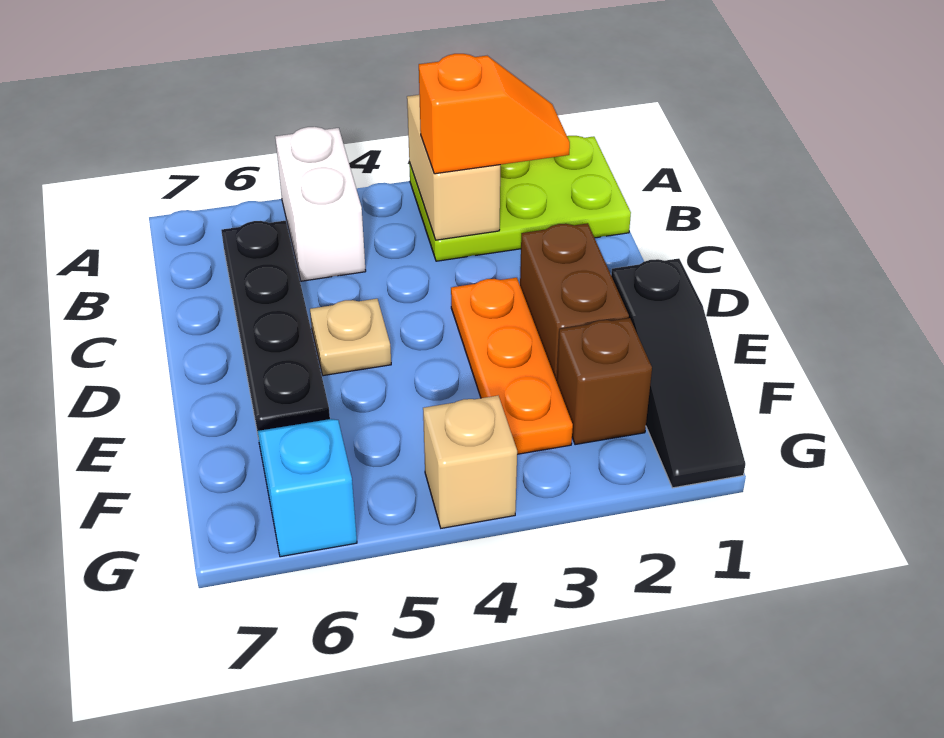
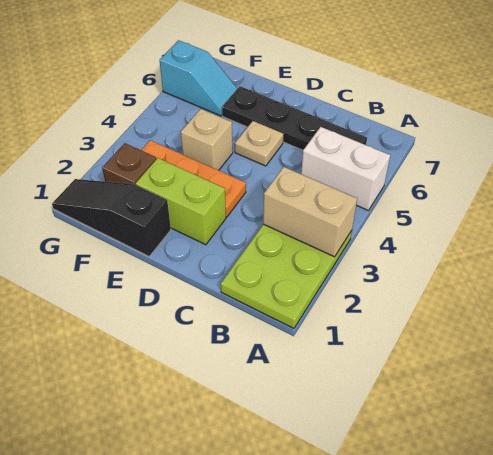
orange slope B2:B3 level 3 top 3 -> none
brown brick D2:E2 level 1 -> lime brick D2:E2 level 1
tan brick G4 level 1 -> tan brick E4 level 1

